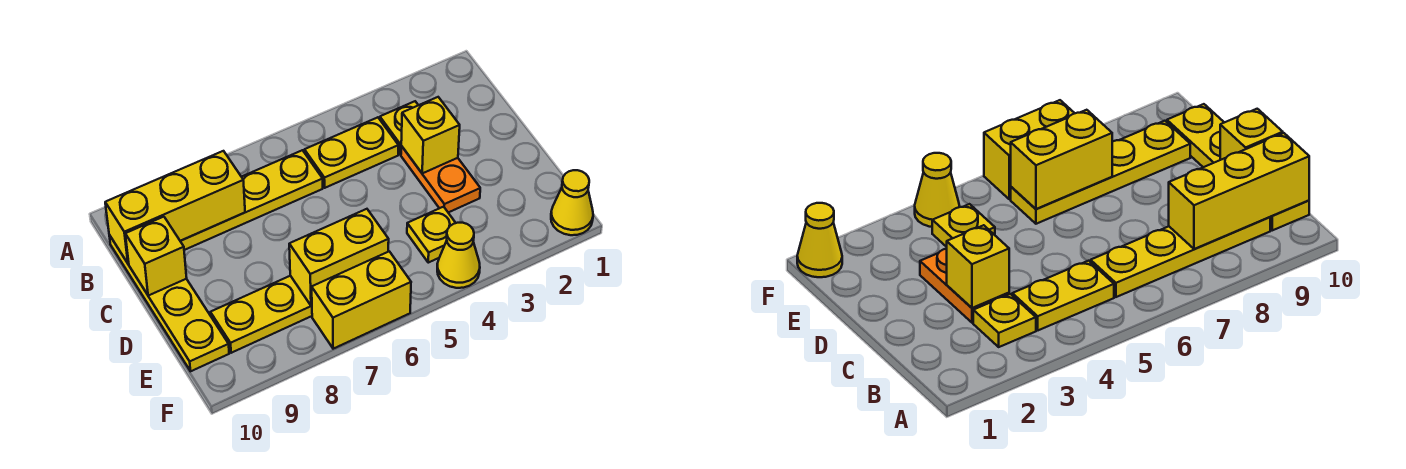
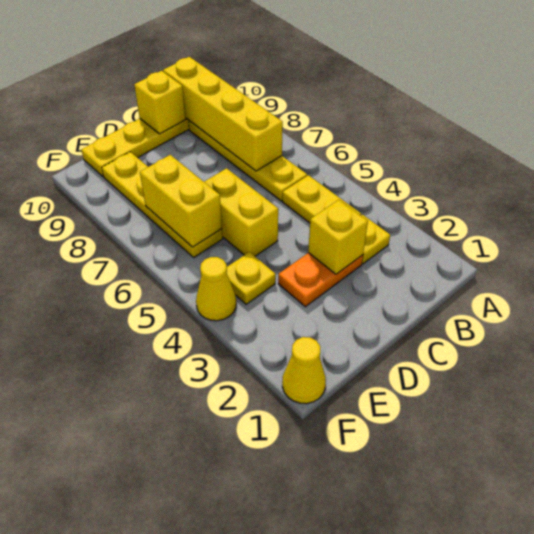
yellow brick B8:B10 level 2 -> yellow brick B7:B10 level 2
yellow brick F6:F7 level 1 -> yellow brick D5:D6 level 1

